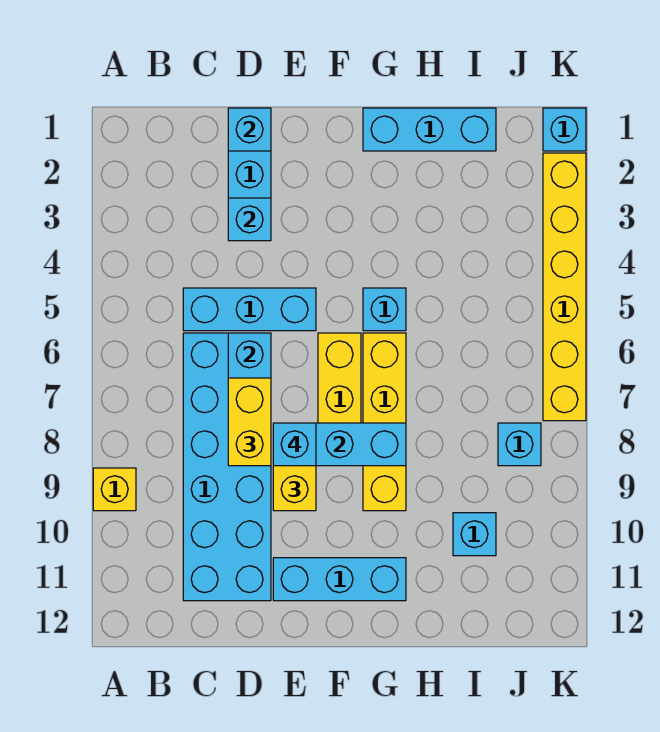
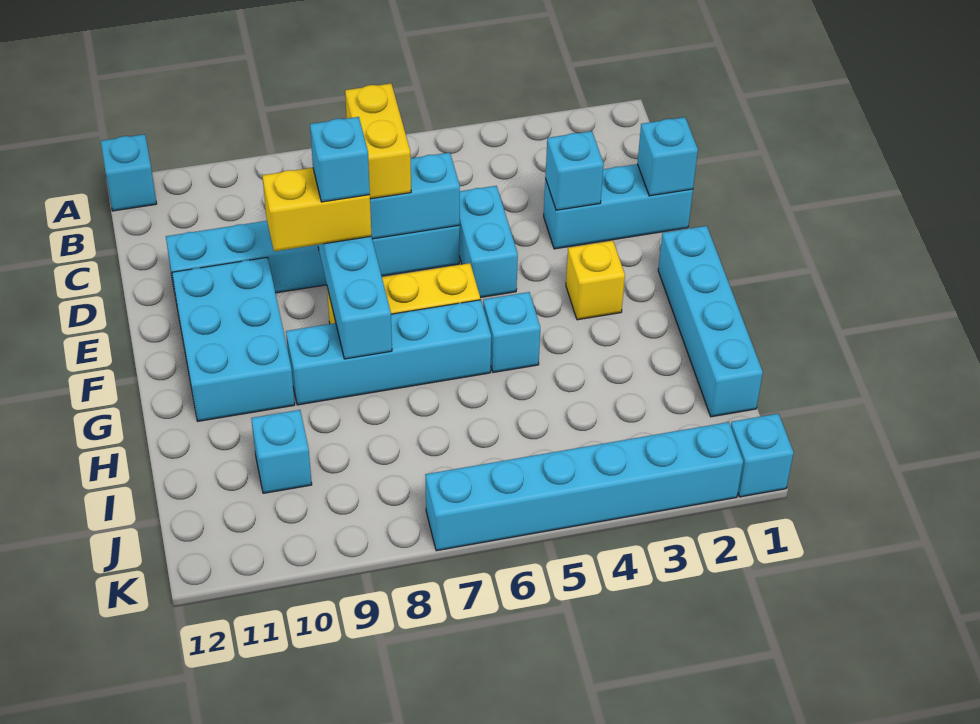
yellow brick A9 level 1 -> yellow brick F3 level 1
cyan brick C5:E5 level 1 -> cyan brick D5:E5 level 1
cyan brick C6:D11 level 1 -> cyan brick D6:D11 level 1
yellow brick D7:D8 level 3 -> yellow brick C7:D7 level 3
cyan brick E11:G11 level 1 -> cyan brick E10:G11 level 1
cyan brick G1:I1 level 1 -> cyan brick F1:I1 level 1
yellow brick G6:G9 level 1 -> cyan brick G6:G9 level 1
cyan brick J8 level 1 -> cyan brick A12 level 1
yellow brick K2:K7 level 1 -> cyan brick K2:K7 level 1

